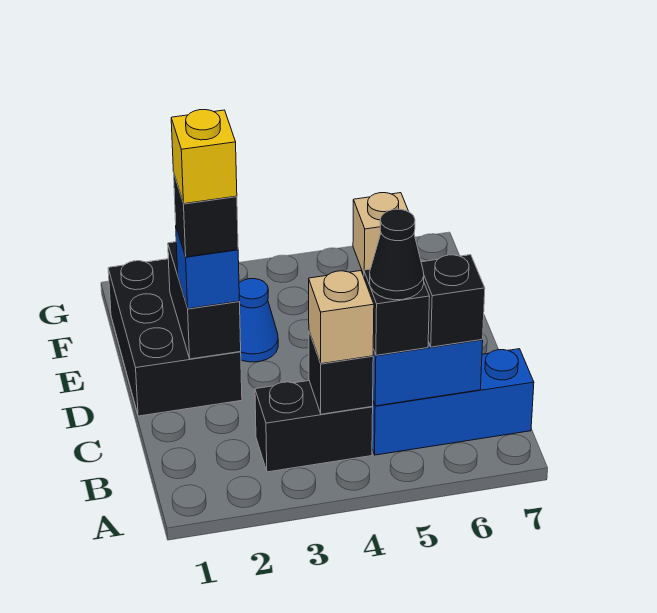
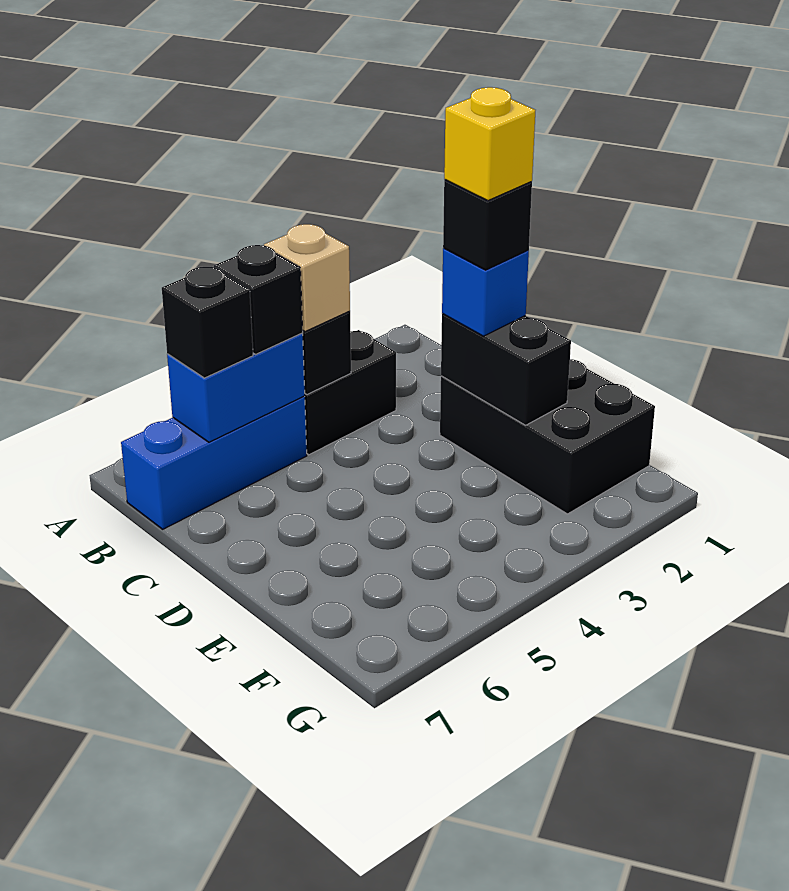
black cone B5 level 4 -> none
blue cone E3 level 1 -> none
tan brick G6 level 1 -> none

